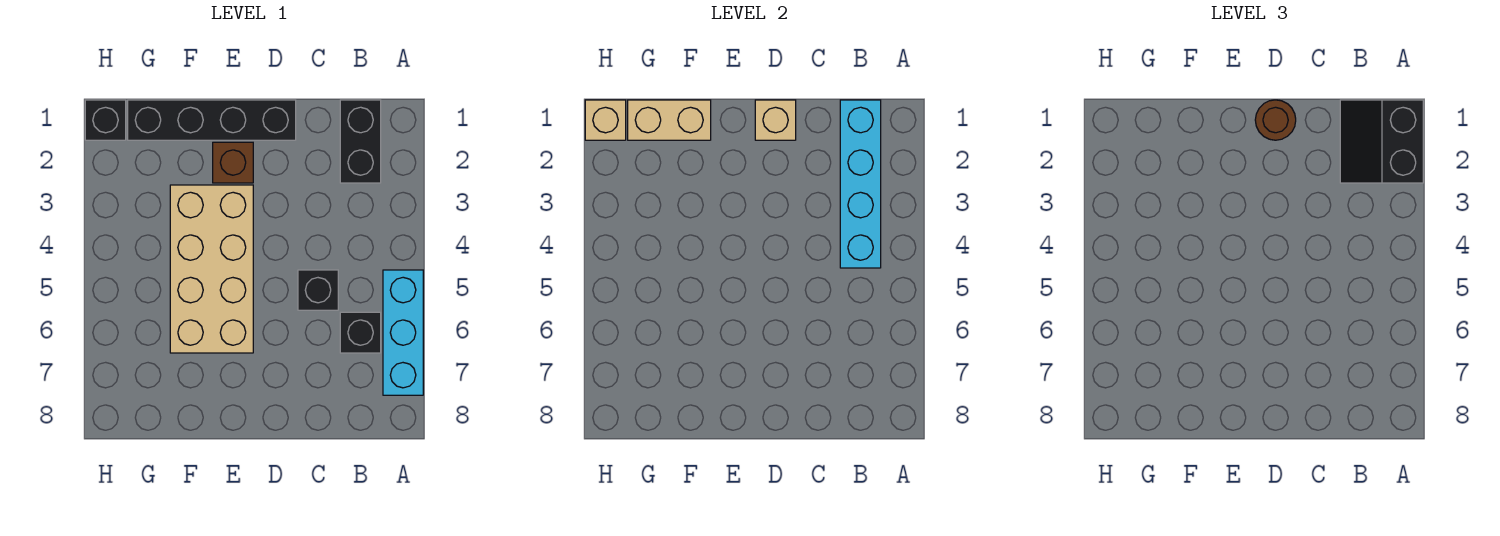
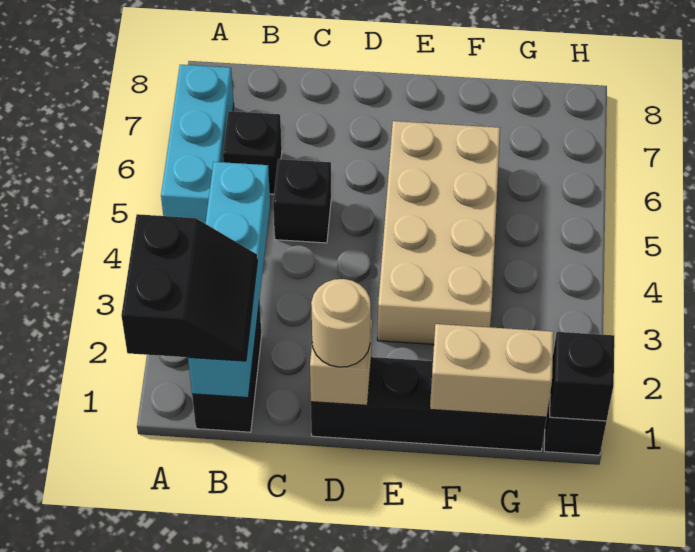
brown round brick D1 level 3 -> tan round brick D1 level 3
brown brick E2 level 1 -> none
tan brick H1 level 2 -> black brick H1 level 2

